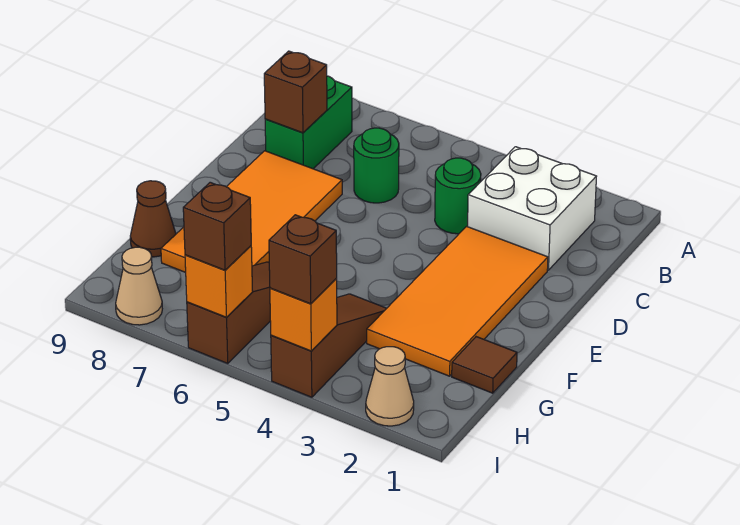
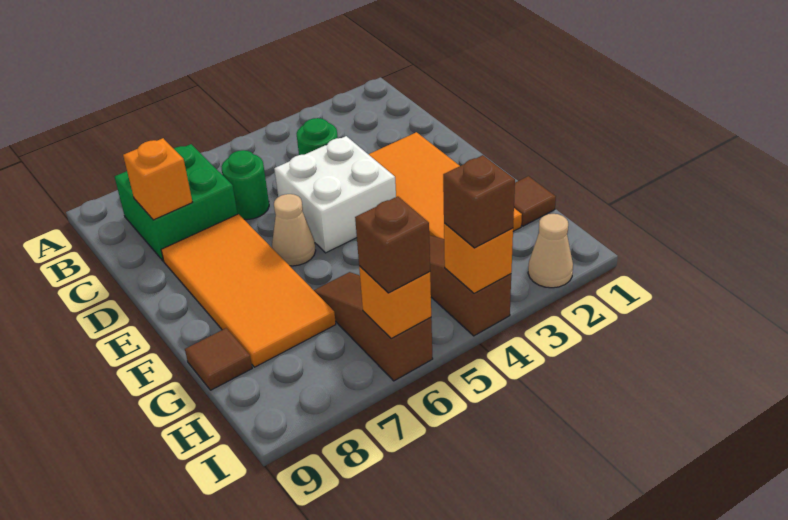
white brick B2:C3 level 1 -> white brick D4:E5 level 1
green brick B8:C8 level 1 -> green brick B7:C8 level 1
brown brick C8 level 2 -> orange brick C8 level 2
brown cone G9 level 1 -> brown tile G9 level 1
tan cone I8 level 1 -> tan cone E6 level 1

